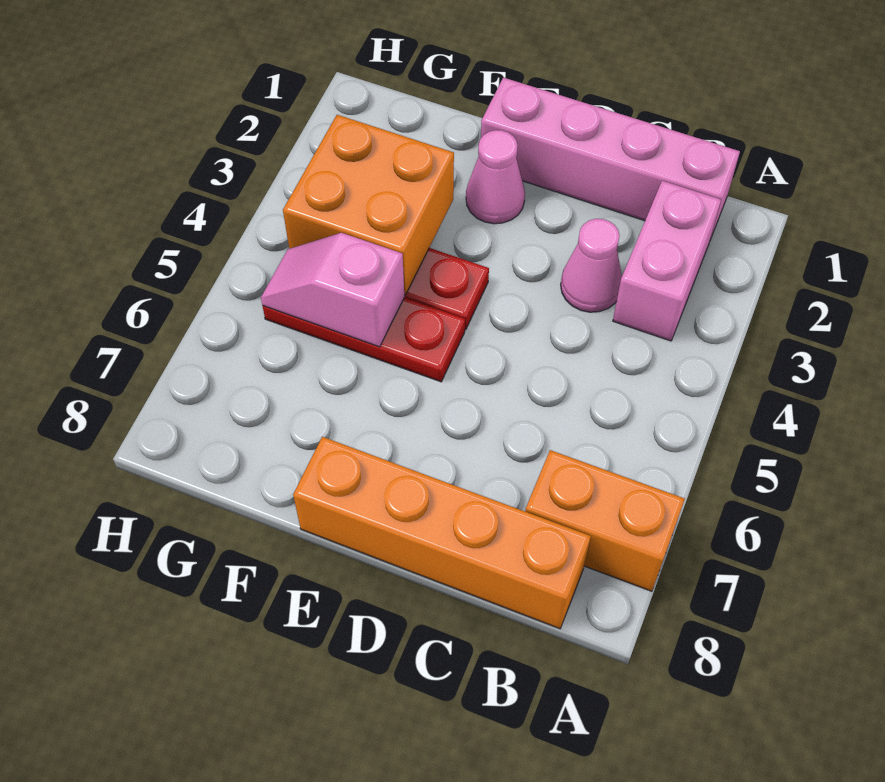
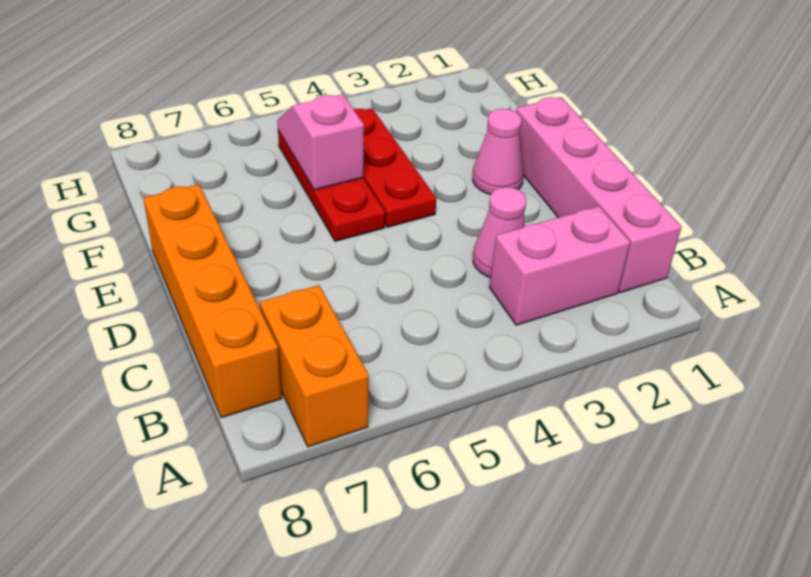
orange brick F3:G4 level 2 -> none

